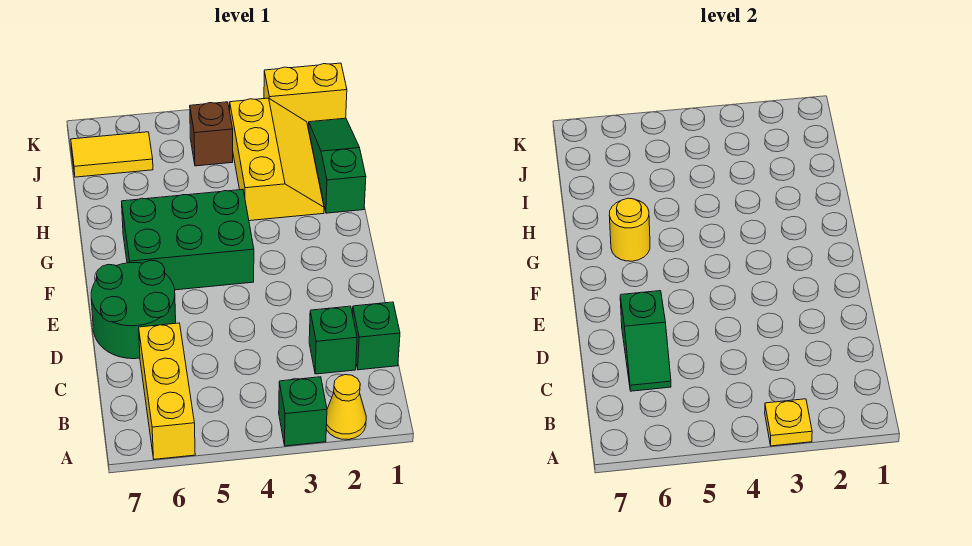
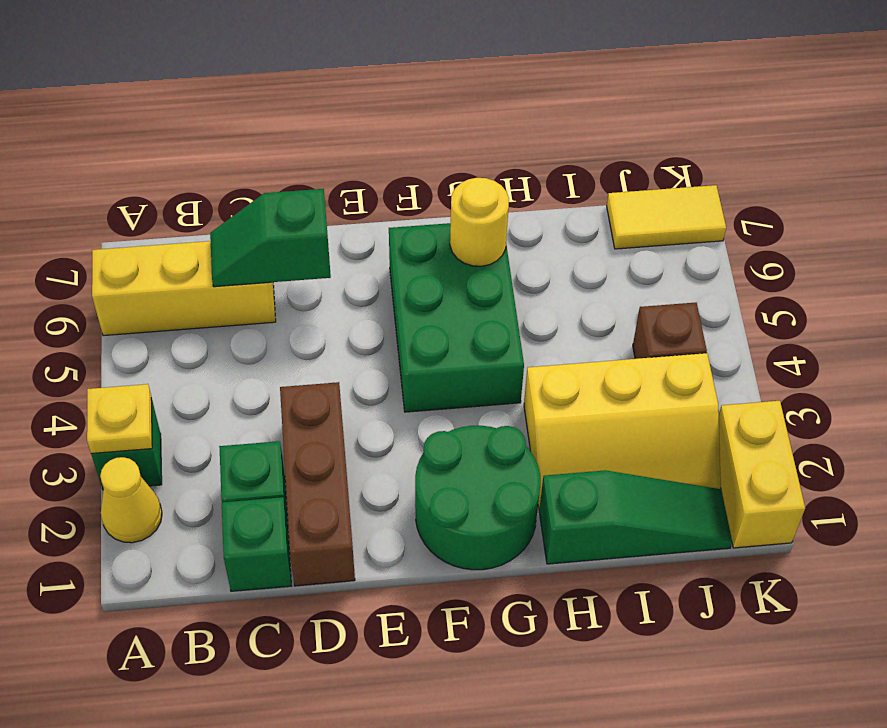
none -> brown brick D1:D3 level 1
green round brick D6:E7 level 1 -> green round brick F1:G2 level 1
yellow tile J6:J7 level 1 -> yellow tile J7:K7 level 1

